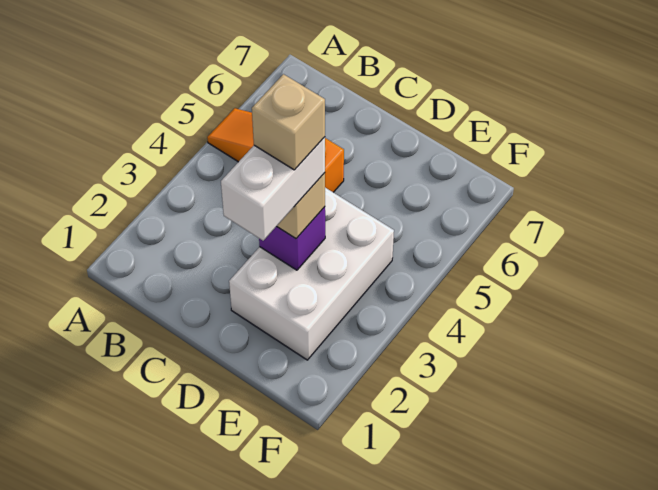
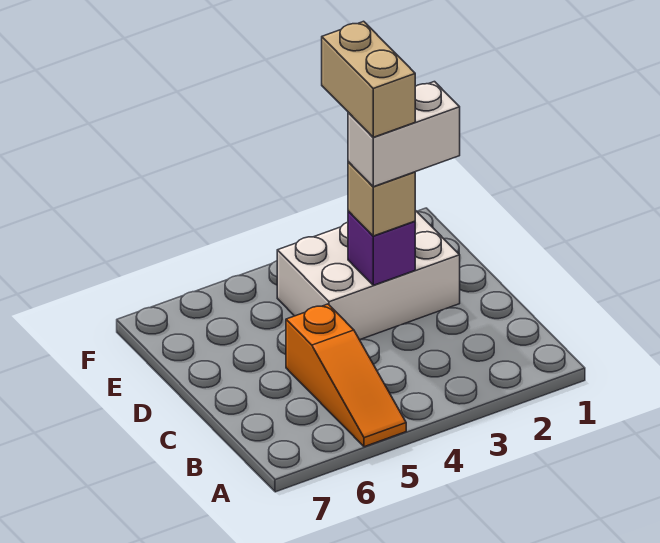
tan brick D3 level 5 -> tan brick D3:E3 level 5

